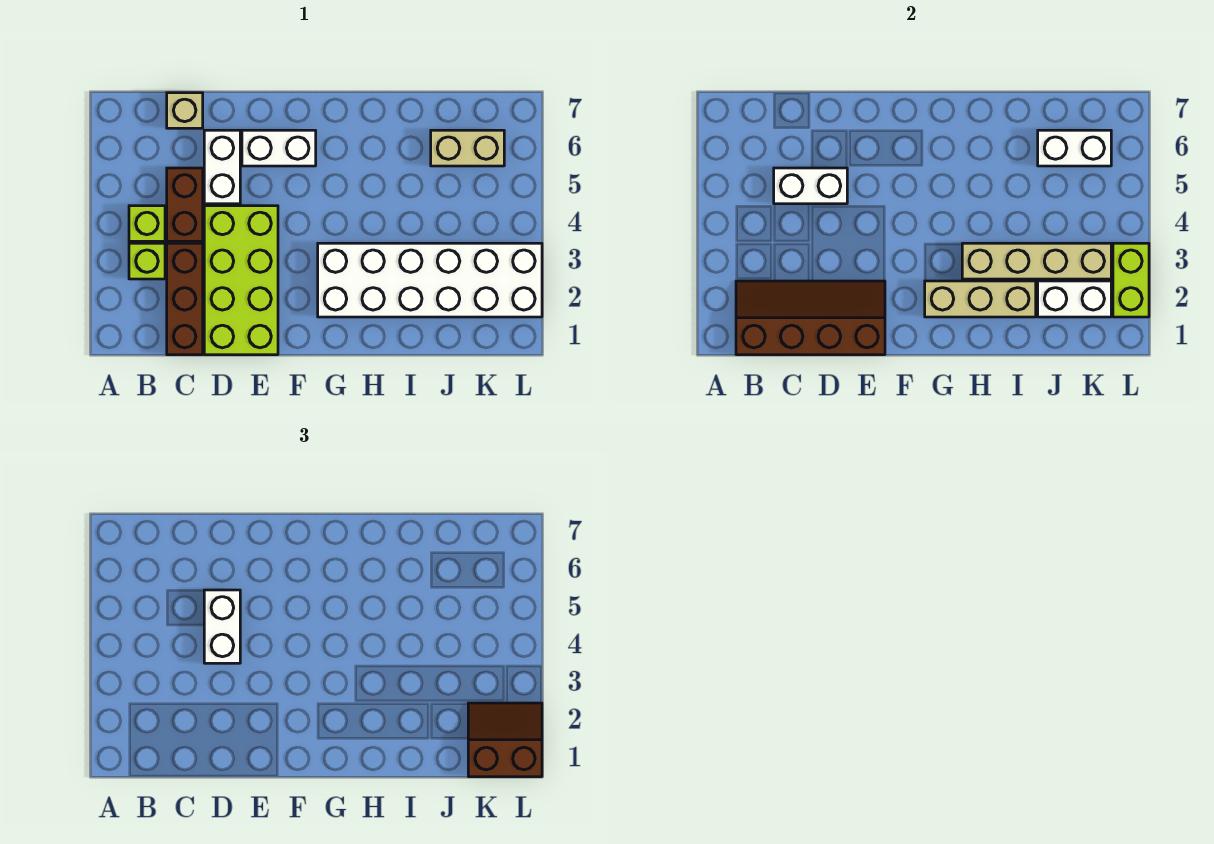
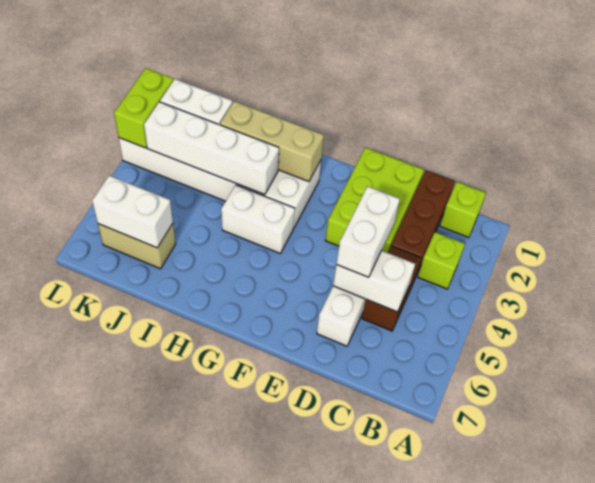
brown slope B1:E2 level 2 top 1 -> none
lime brick B4 level 1 -> lime brick B1 level 1
tan brick C7 level 1 -> none
lime brick D1:E4 level 1 -> lime brick D1:E3 level 1
white brick E6:F6 level 1 -> white brick G4:H4 level 1
tan brick H3:K3 level 2 -> white brick H3:K3 level 2
brown slope K1:L2 level 3 top 1 -> none

